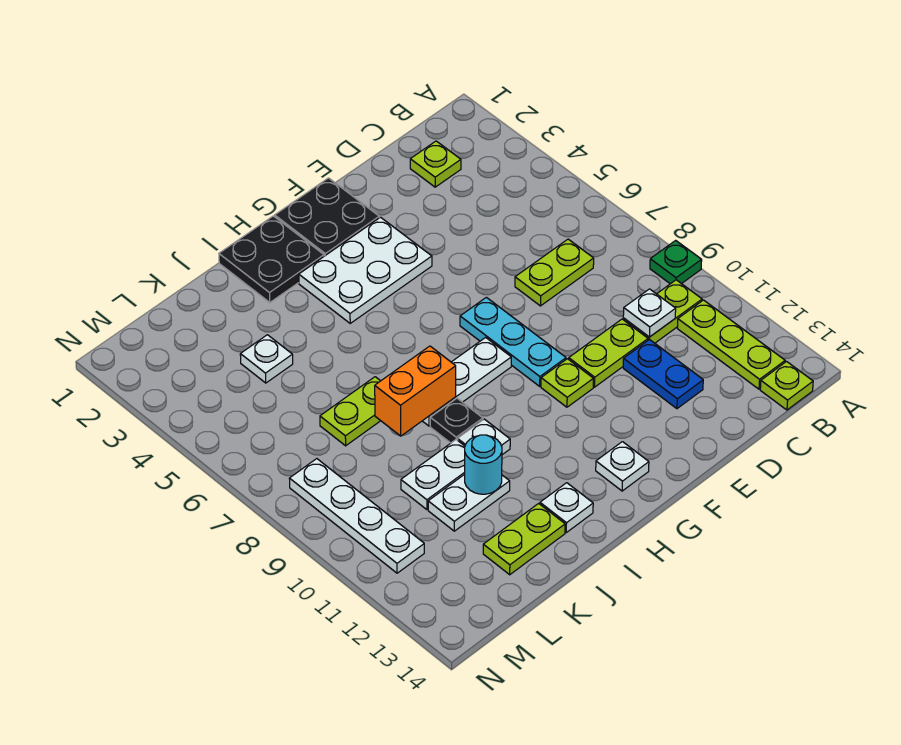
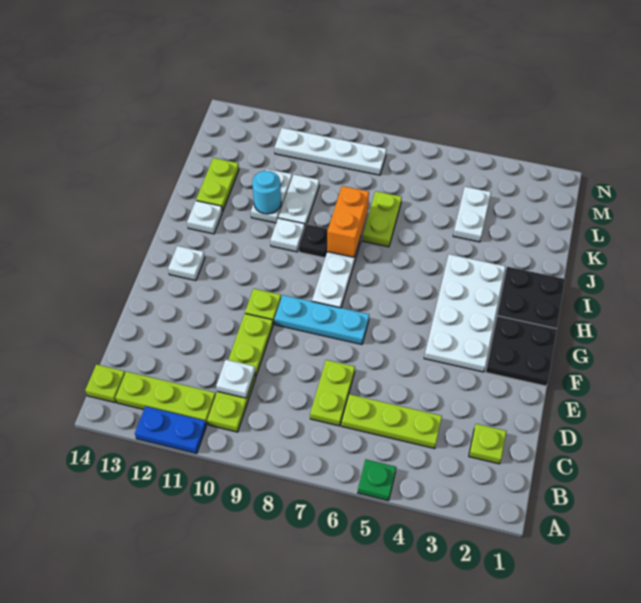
green plate A9 level 1 -> green plate A5 level 1
none -> lime plate C4:C6 level 1
blue plate D11:D12 level 1 -> blue plate A11:A12 level 1
white plate F3:H4 level 1 -> white plate F3:I4 level 1
white plate K4 level 1 -> white plate K4:L4 level 1

